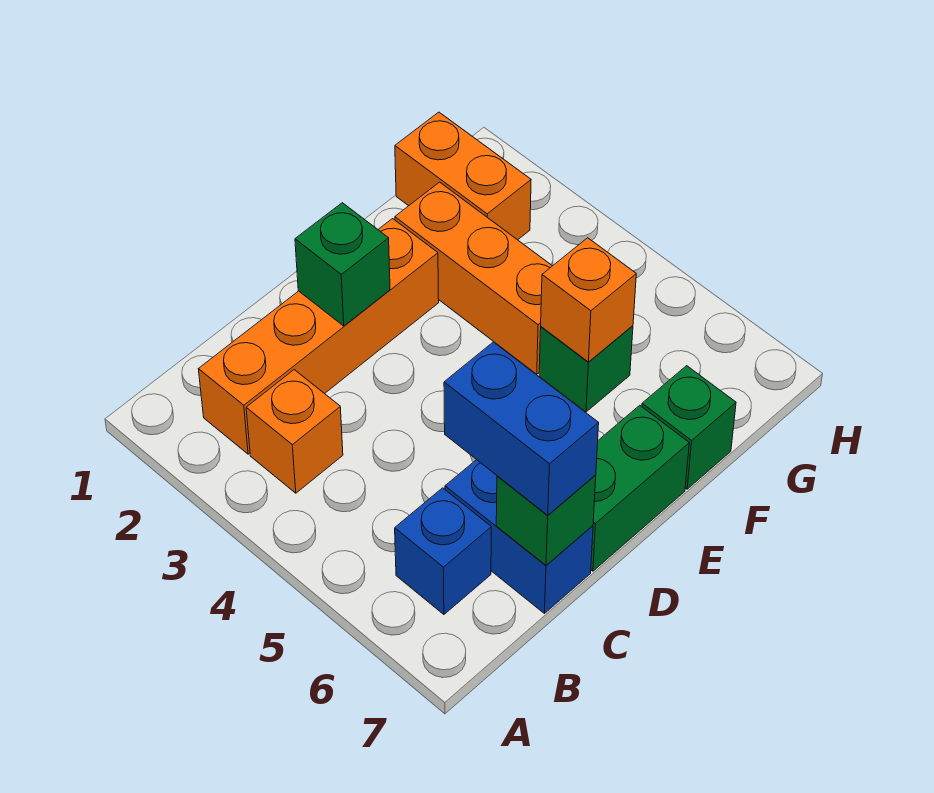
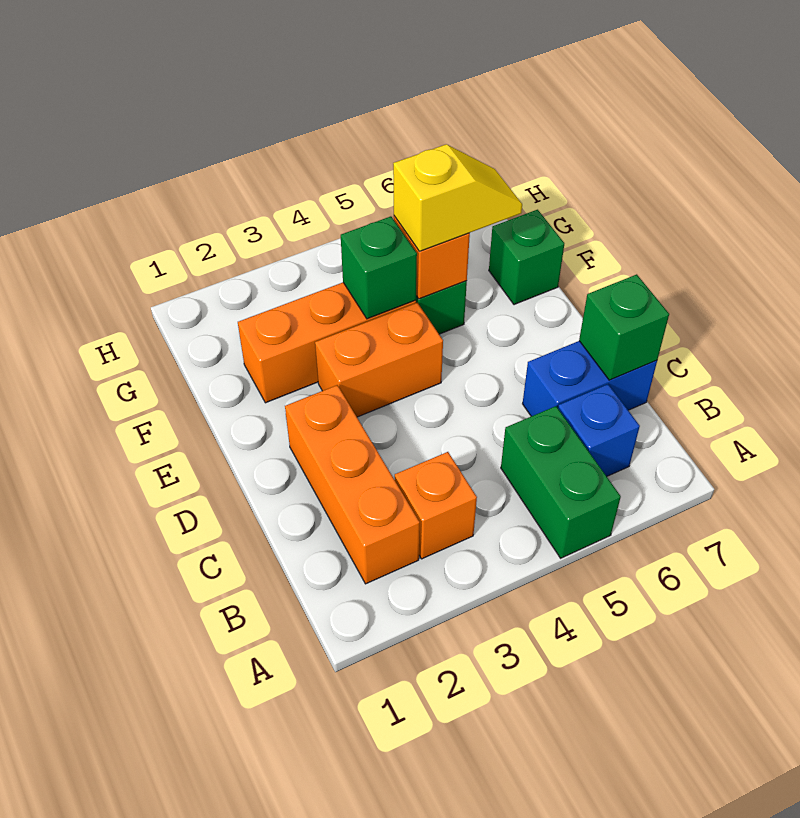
orange brick B2:E2 level 1 -> orange brick B2:D2 level 1
blue brick C6:C7 level 3 -> none
green brick D2 level 2 -> green brick F4 level 2
green brick D7:E7 level 1 -> green brick A5:B5 level 1
none -> yellow slope F5:F6 level 3 top 5
orange brick G1:G2 level 1 -> orange brick E3:E4 level 1

